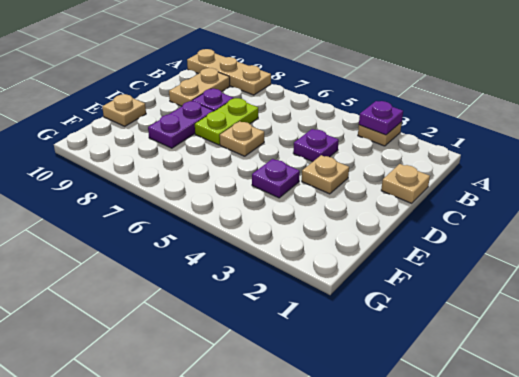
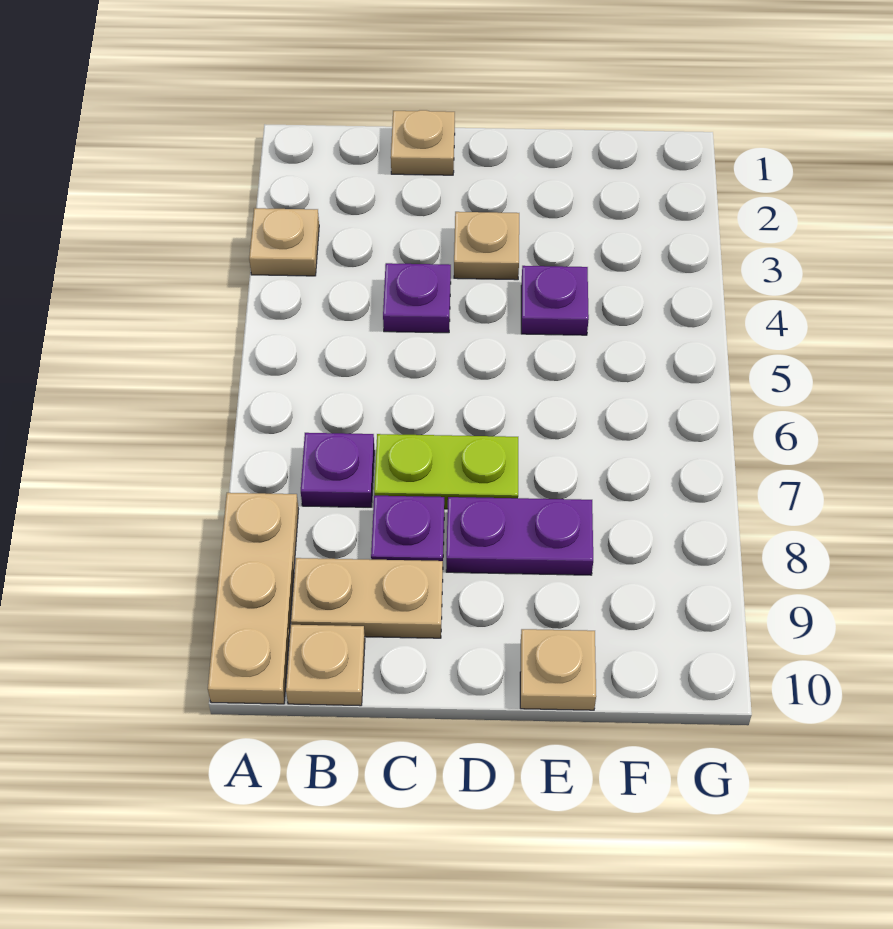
purple plate A3 level 2 -> purple plate B7 level 1
tan plate D6 level 1 -> tan plate B10 level 1

